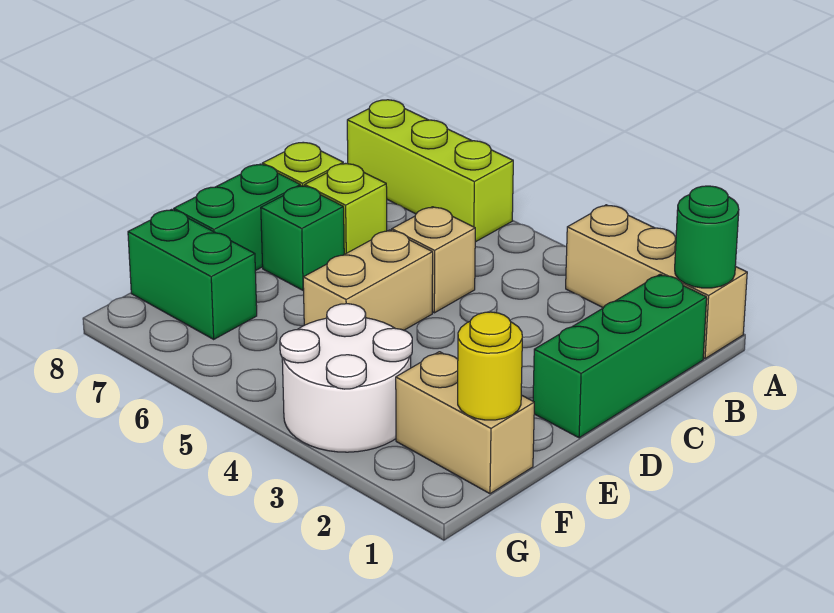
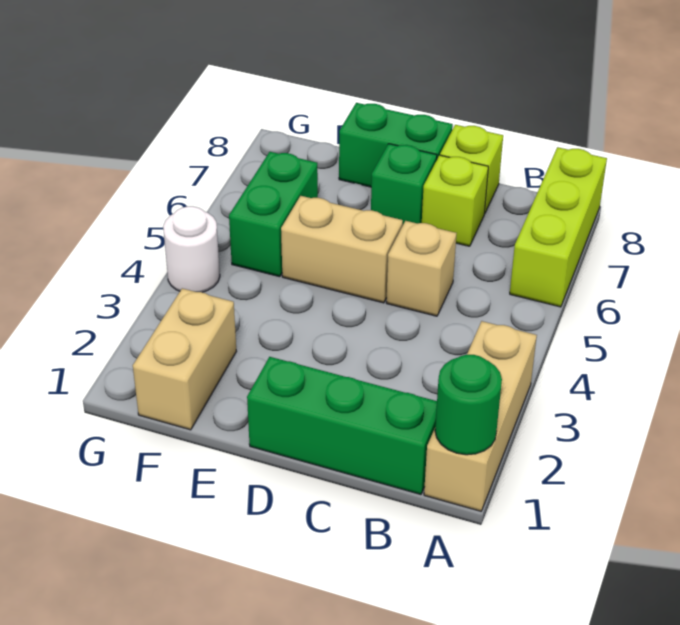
yellow round brick F1 level 2 -> none
white round brick F3:G4 level 1 -> white round brick G4 level 1
green brick F7:F8 level 1 -> green brick F5:F6 level 1

